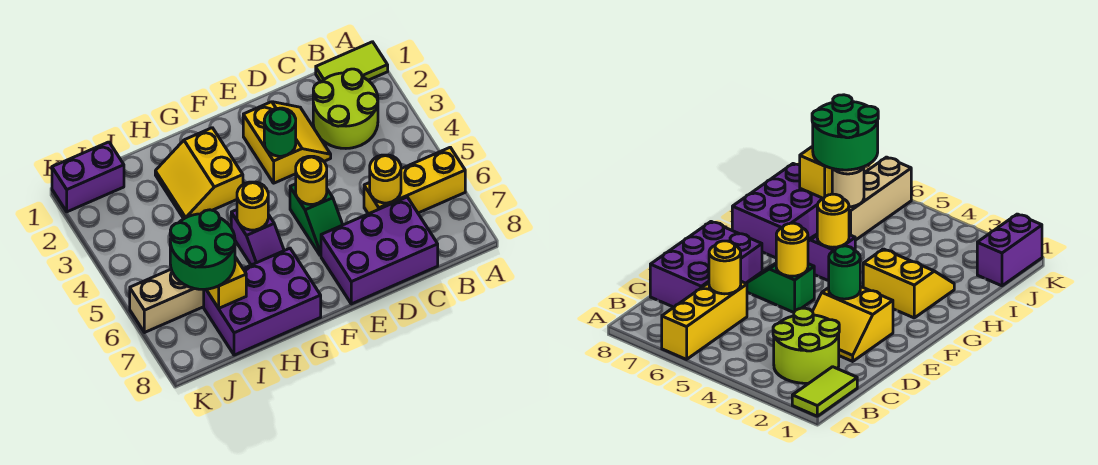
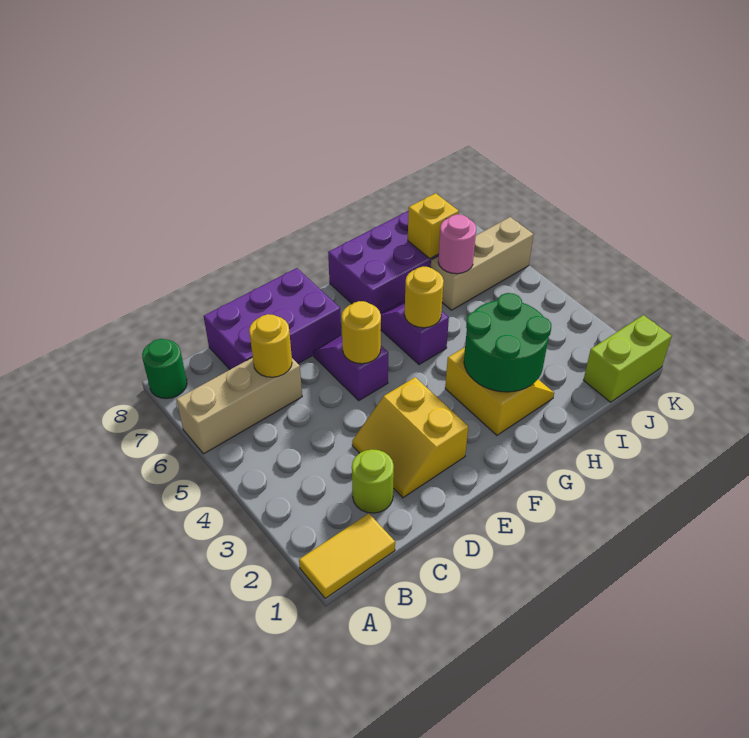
lime tile A1:B1 level 1 -> yellow tile A1:B1 level 1
yellow brick A6:C6 level 1 -> tan brick A6:C6 level 1
lime round brick B2:C3 level 1 -> lime round brick C2 level 1
green round brick E3 level 2 -> green round brick A8 level 1
green slope E5:E6 level 1 top 5 -> purple slope E5:E6 level 1 top 5
tan round brick I6 level 2 -> pink round brick I6 level 2
green round brick I6:J7 level 3 -> green round brick G2:H3 level 2
purple brick J1:K1 level 1 -> lime brick J1:K1 level 1

